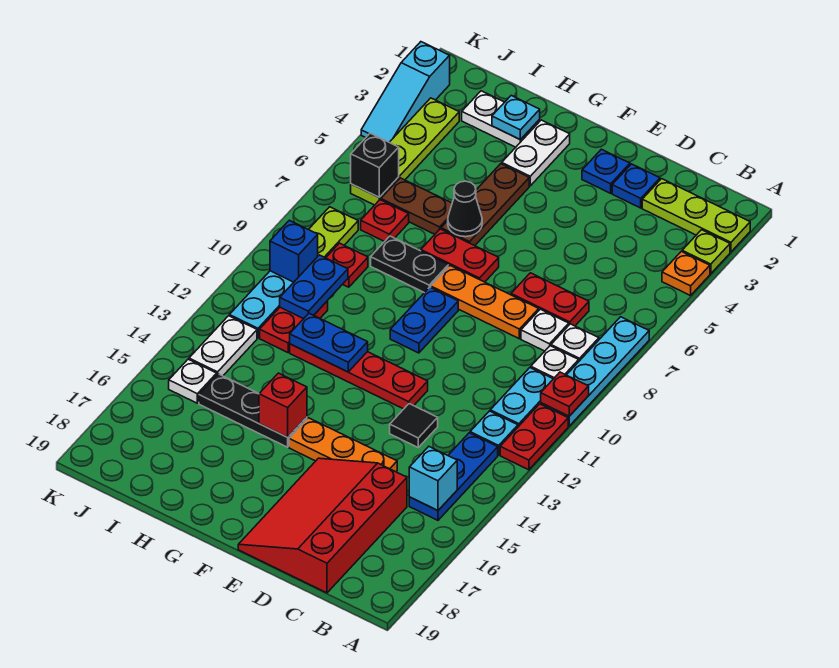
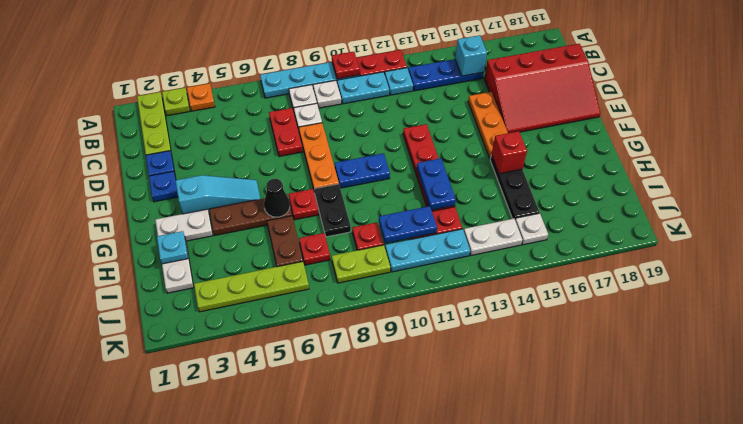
black tile D13 level 1 -> none
red plate F7:G7 level 1 -> red plate G7 level 1
black brick J6 level 2 -> none
blue brick J10 level 2 -> none
cyan slope K2:K4 level 1 top 2 -> cyan slope F3:F5 level 1 top 3

